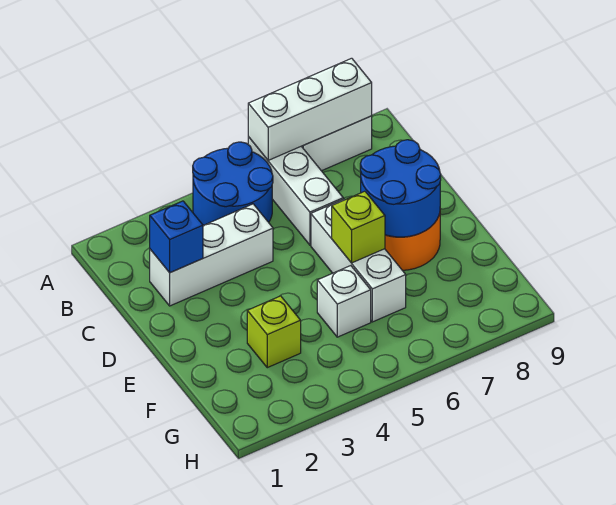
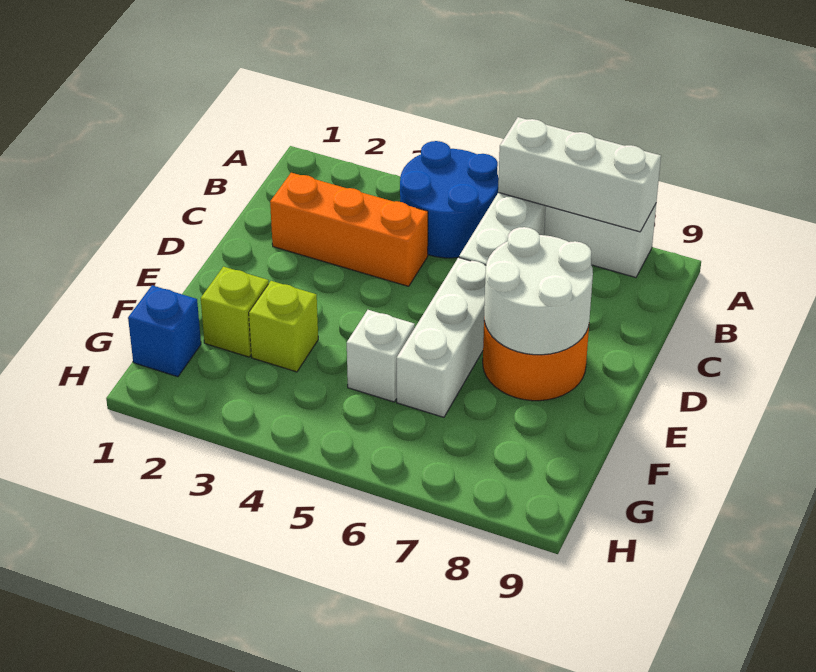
white brick C2:C4 level 1 -> orange brick C2:C4 level 1
blue brick C2 level 2 -> blue brick G1 level 1
blue round brick D7:E8 level 2 -> white round brick D7:E8 level 2
lime brick E6 level 2 -> lime brick F2 level 1

